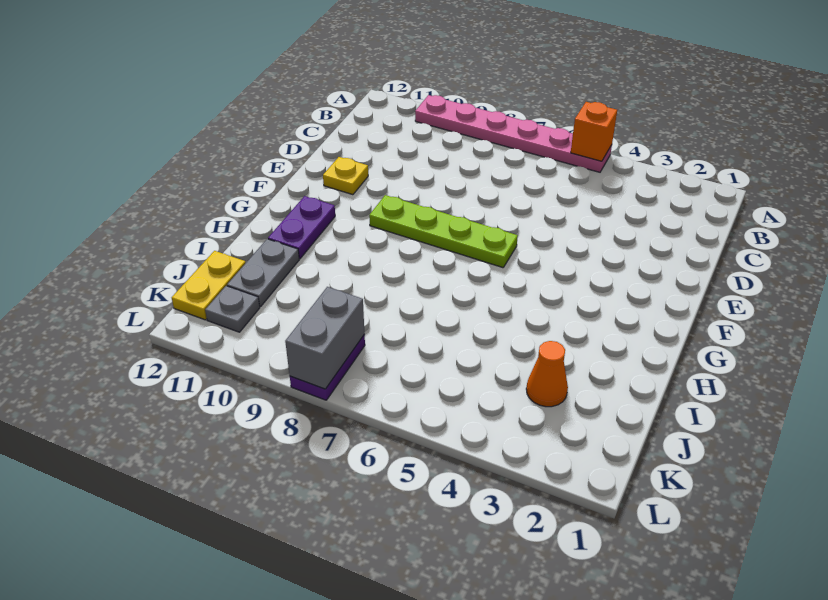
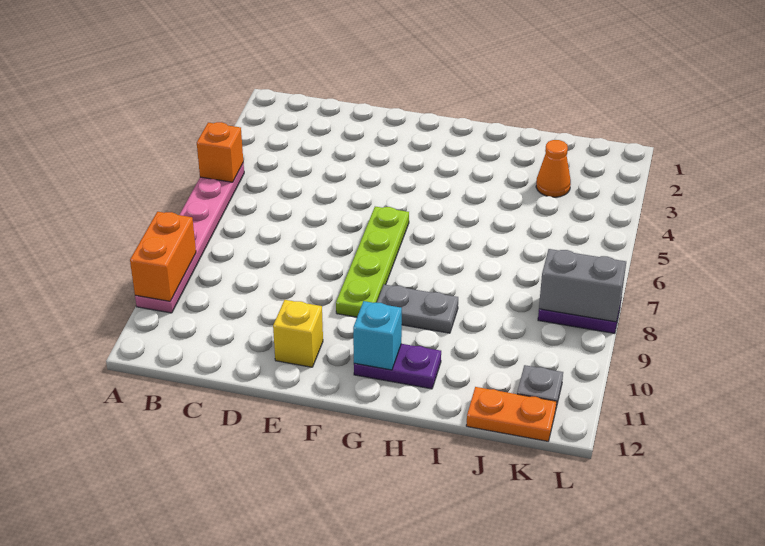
none -> orange brick A9:A10 level 2
yellow plate E11 level 1 -> yellow brick E11 level 1
none -> cyan brick G11 level 2
grey plate I11:J11 level 1 -> grey plate G9:H9 level 1
yellow plate J12:K12 level 1 -> orange plate J12:K12 level 1

